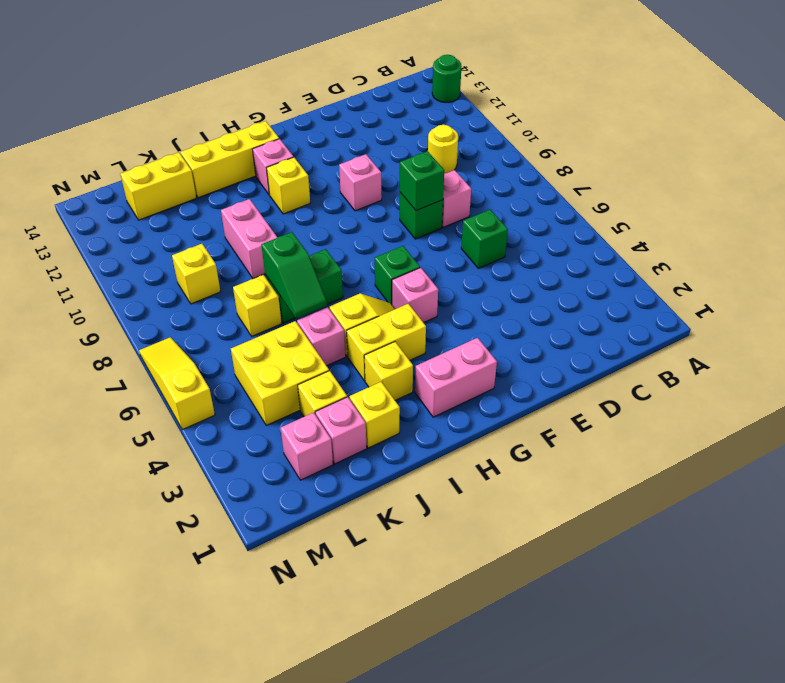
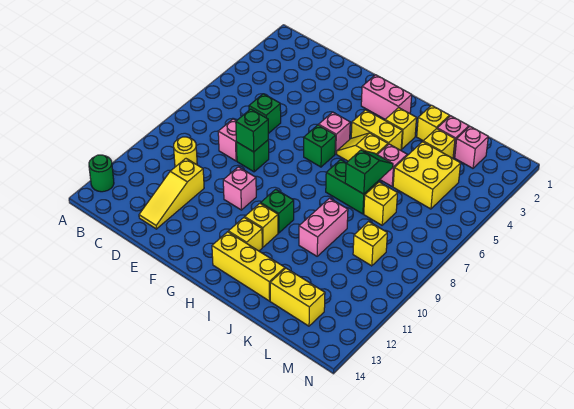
none -> green brick H10 level 1
pink brick H12 level 1 -> yellow brick H12 level 1
yellow slope N5:N7 level 1 top 5 -> yellow slope D11:D13 level 1 top 11

